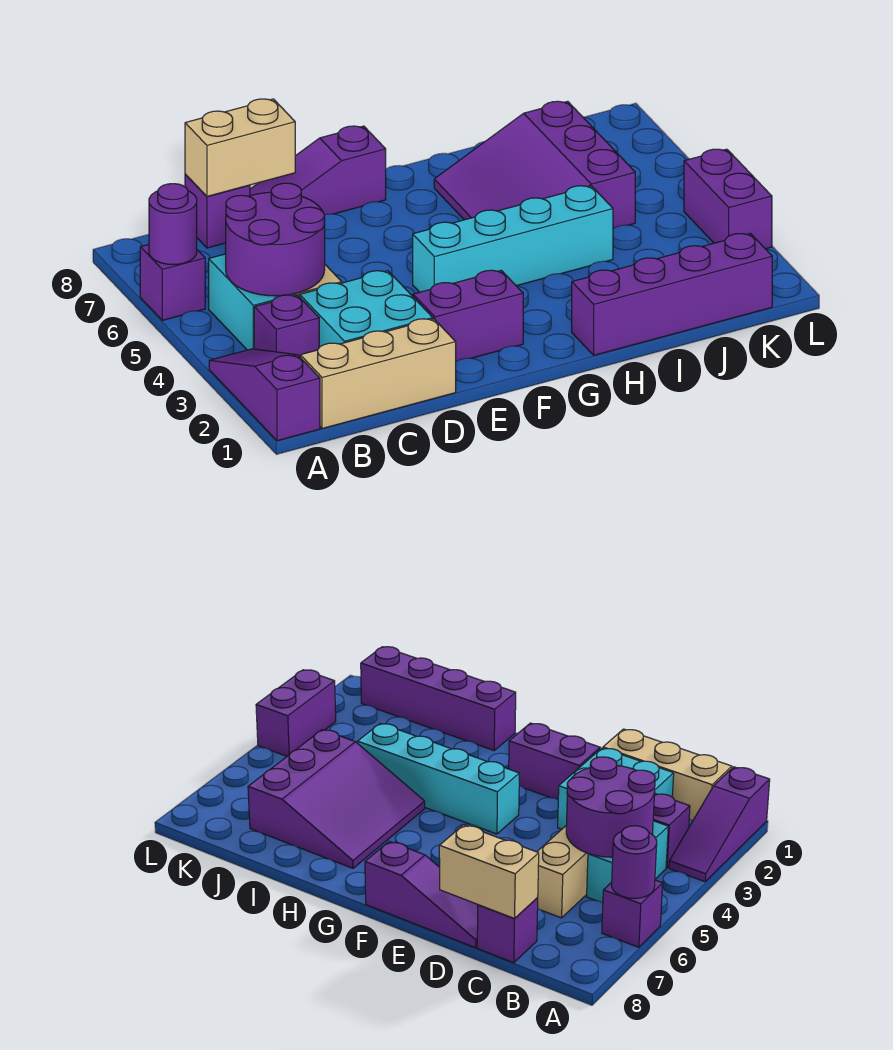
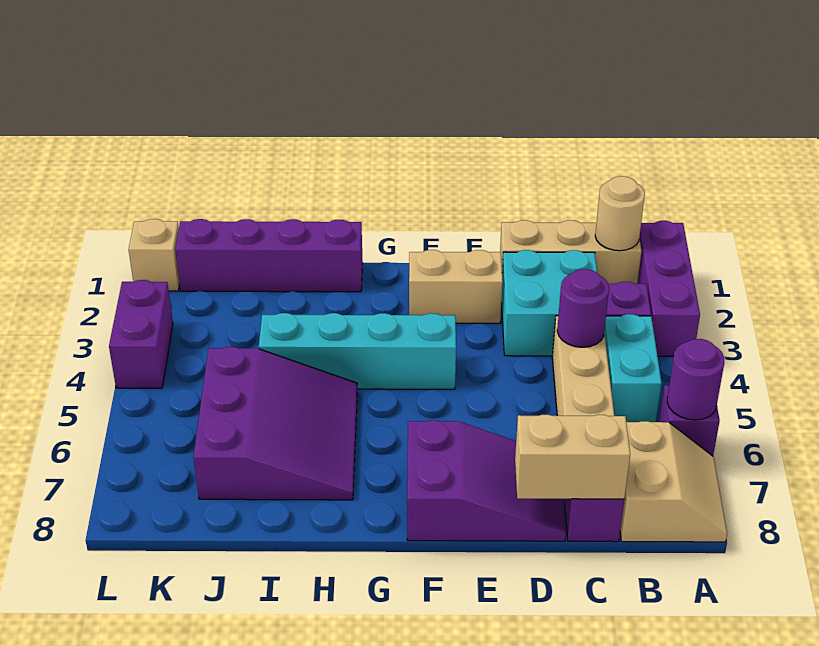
purple slope A1:A3 level 1 top 1 -> purple brick A1:A3 level 1
none -> tan slope A7:B8 level 1 top B
none -> tan round brick B1 level 2
purple round brick B4:C5 level 2 -> purple round brick C4 level 2
purple slope D8:F8 level 1 top F -> purple slope D7:F8 level 1 top F
purple brick E2:F2 level 1 -> tan brick E2:F2 level 1
none -> tan brick L1 level 1

